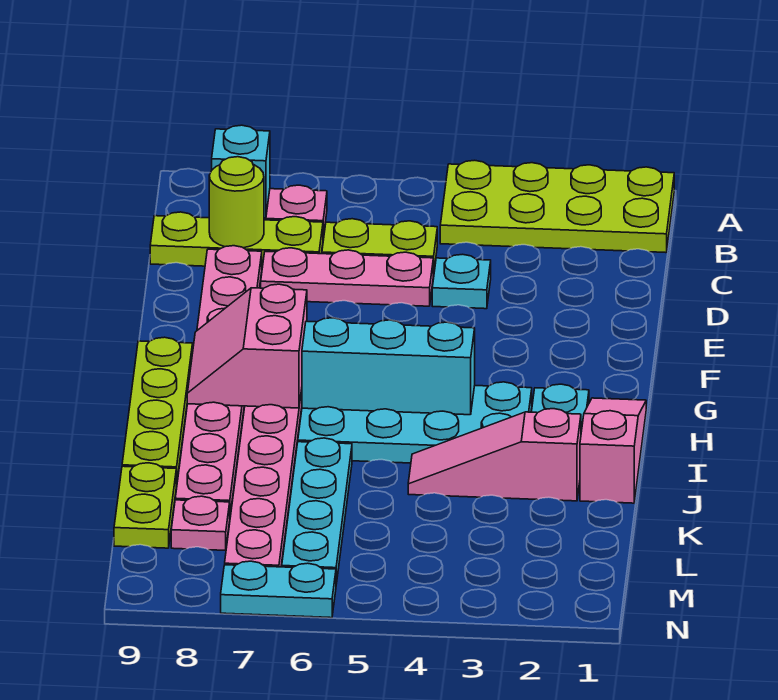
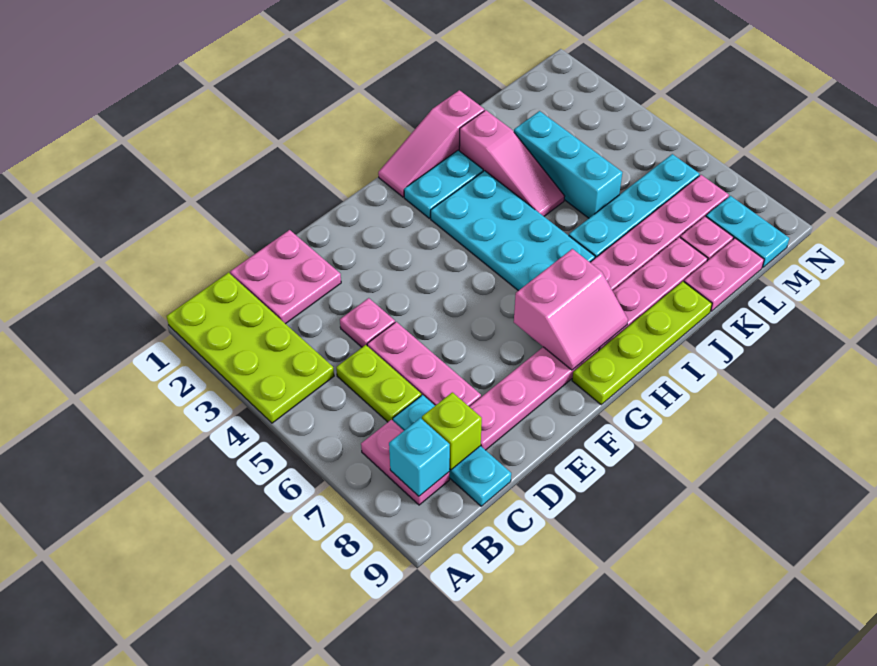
none -> pink plate C1:D2 level 1
lime plate C7:C9 level 1 -> cyan plate C7:C9 level 1
lime round brick C8 level 2 -> lime brick C8 level 2
cyan plate D4 level 1 -> pink plate D4 level 1
cyan brick H4:H6 level 2 -> cyan brick K3:K5 level 1
lime plate K9:L9 level 1 -> pink plate K9:L9 level 1
cyan plate N6:N7 level 1 -> cyan plate M8:M9 level 1

